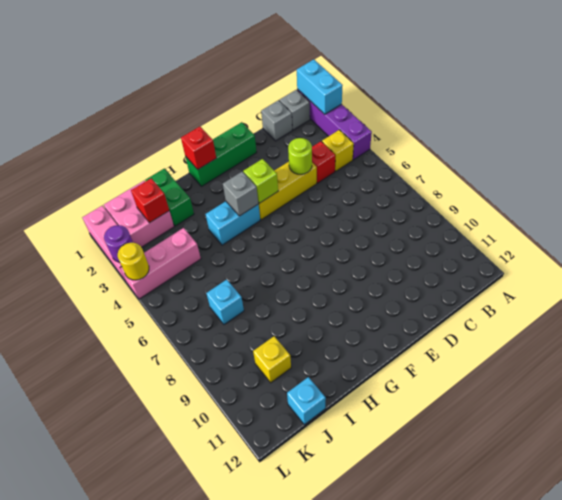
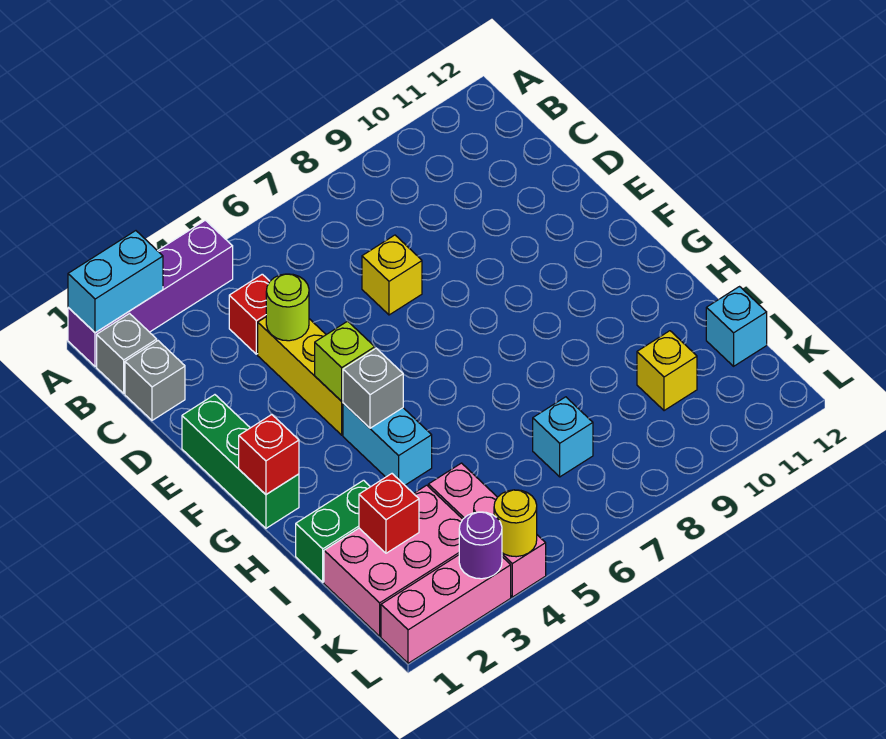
yellow brick B4 level 1 -> yellow brick D7 level 1
pink brick J1:K2 level 1 -> pink brick J1:K3 level 1

